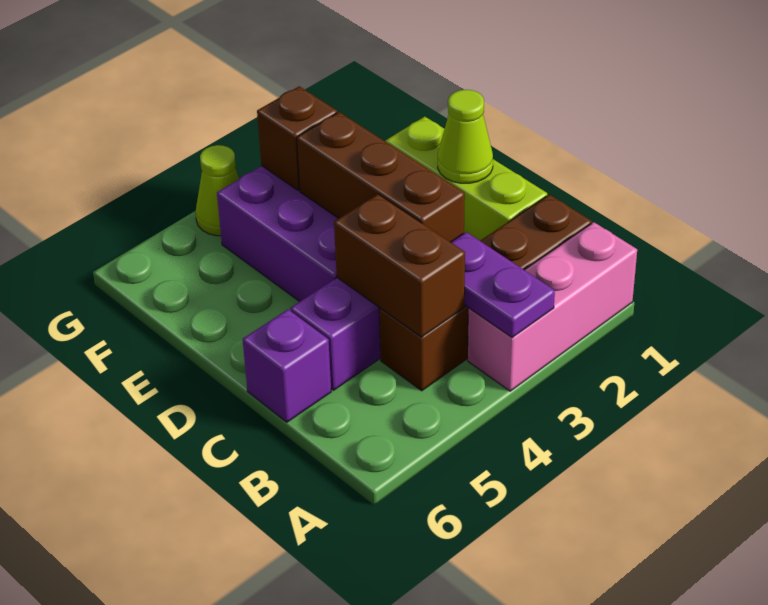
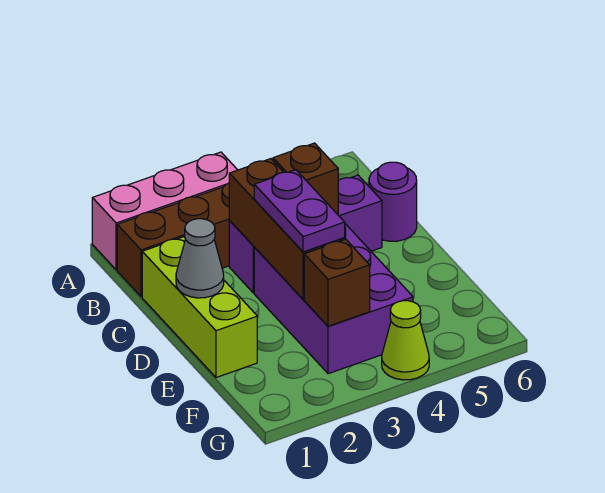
purple plate A3:B3 level 2 -> purple plate D3:E3 level 3
brown brick B4:C4 level 2 -> brown brick C4 level 2
purple brick C6 level 1 -> purple round brick C6 level 1
lime cone D1 level 2 -> grey cone D1 level 2

